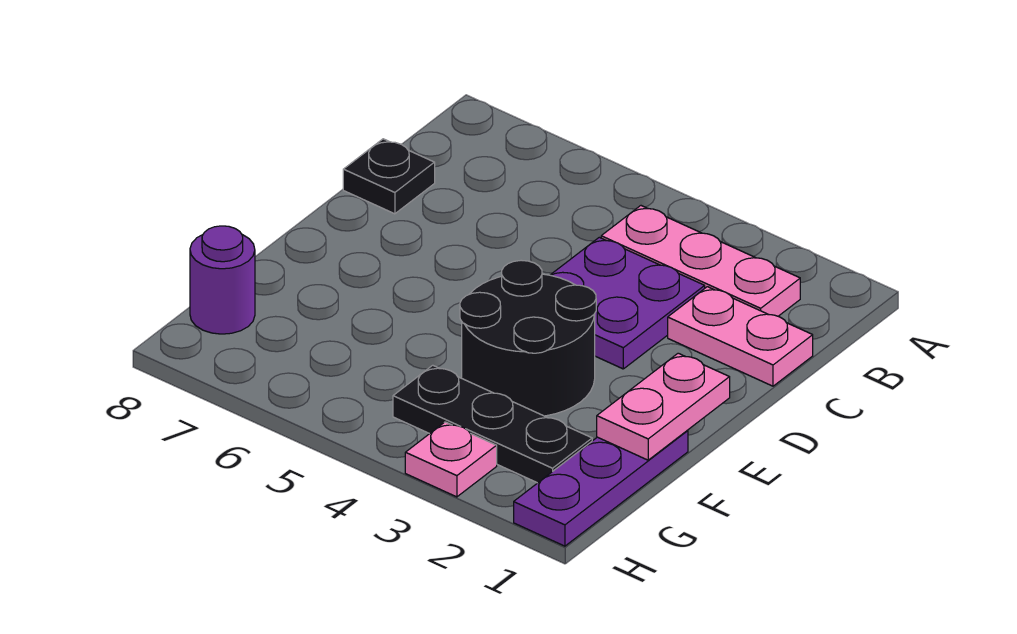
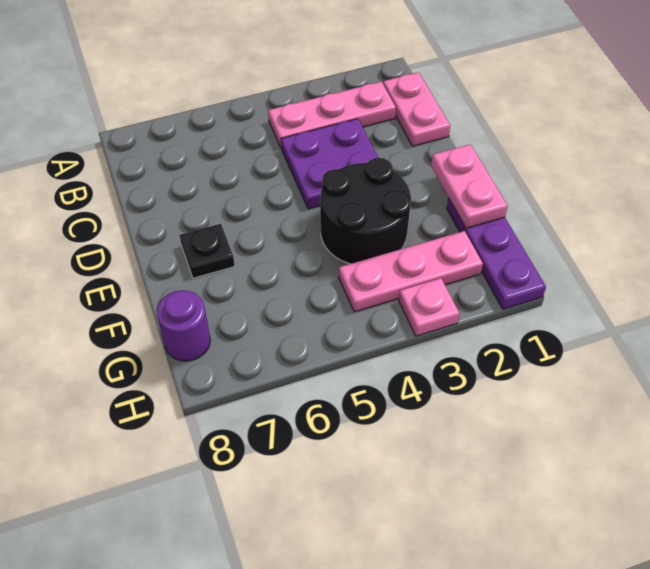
pink plate C1:C2 level 1 -> pink plate B1:C1 level 1
black plate C8 level 1 -> black plate E7 level 1
black plate G2:G4 level 1 -> pink plate G2:G4 level 1

